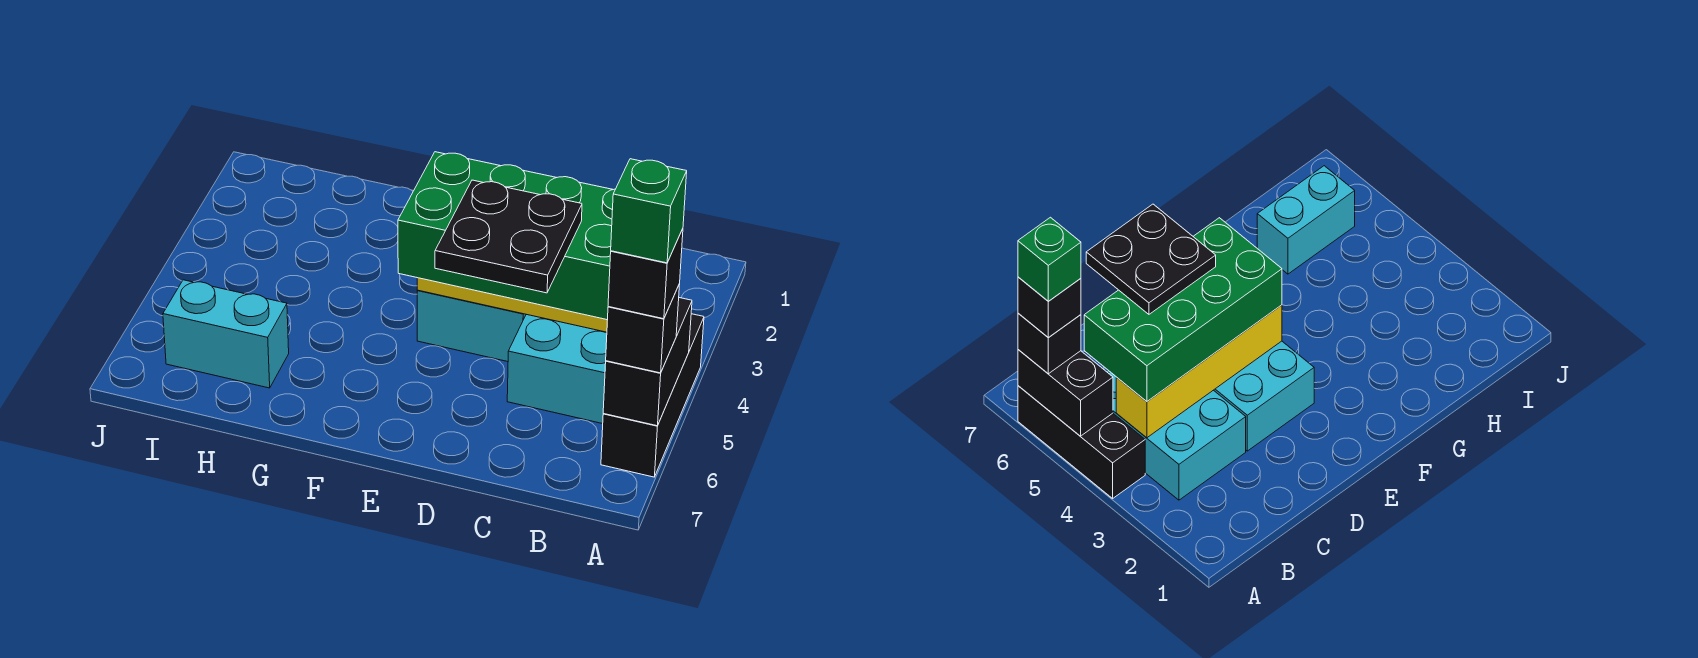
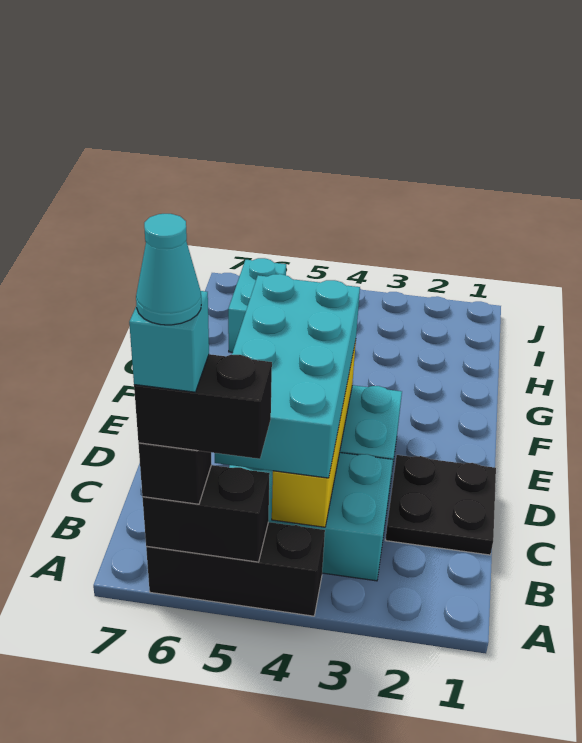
black brick A6 level 4 -> black brick A5:A6 level 4
green brick A6 level 5 -> cyan brick A6 level 5
none -> cyan cone A6 level 6
green brick B4:E5 level 3 -> cyan brick B4:E5 level 3
black plate C5:D6 level 4 -> black plate C1:D2 level 1

